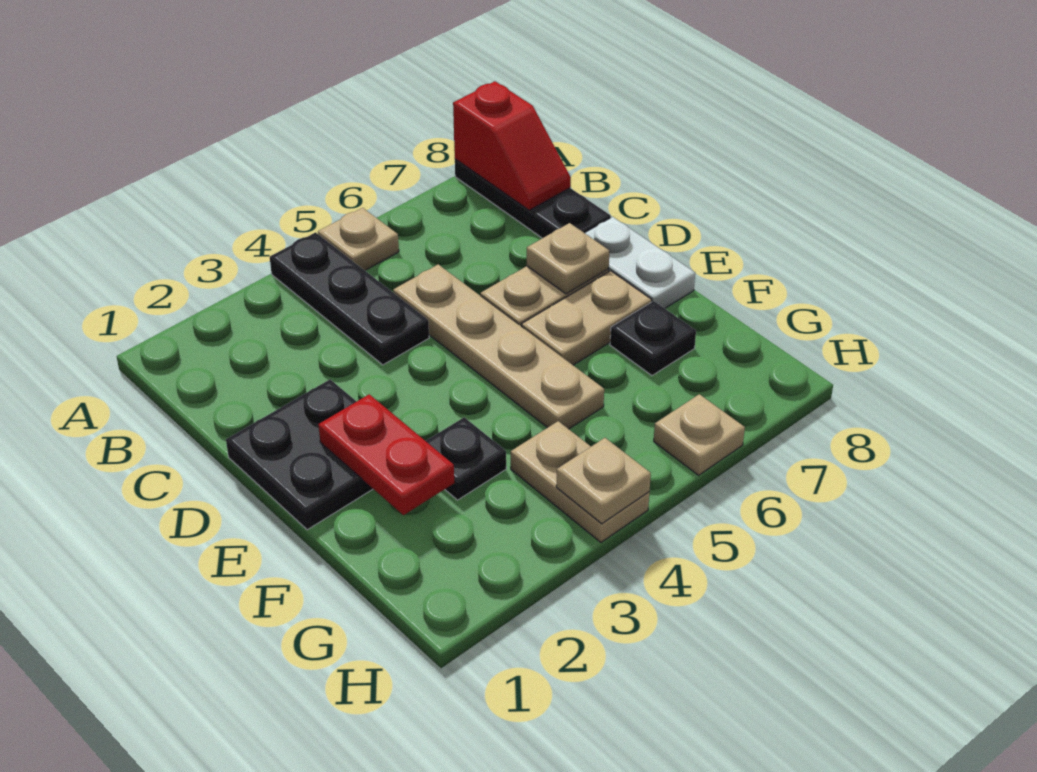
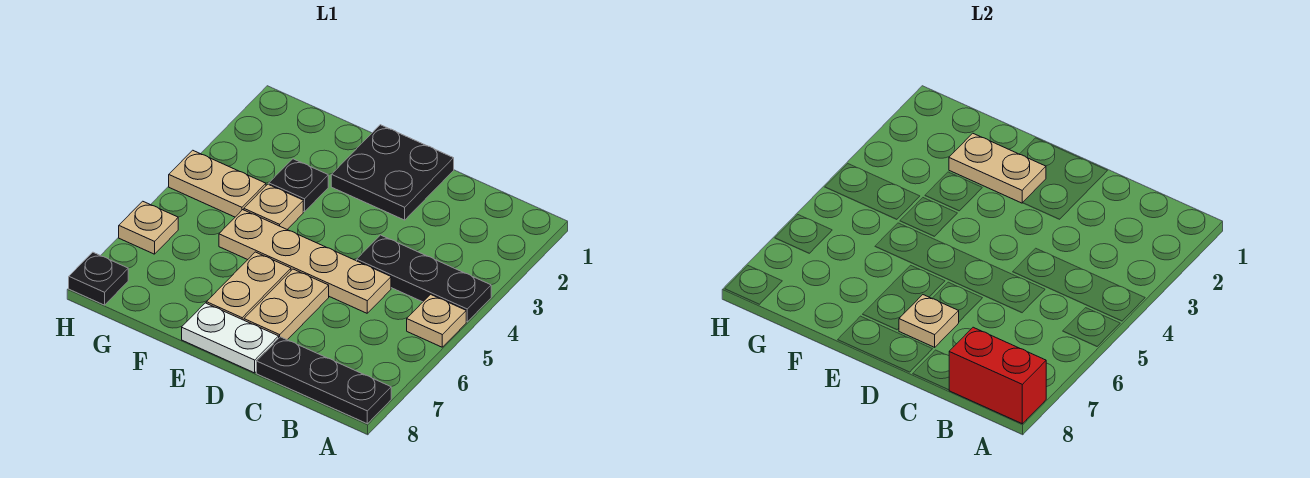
red slope A8:B8 level 2 top A -> red brick A8:B8 level 2
red plate E2:F2 level 2 -> tan plate E2:F2 level 2
black plate F7 level 1 -> black plate H8 level 1
tan plate H4 level 2 -> tan plate F4 level 1

